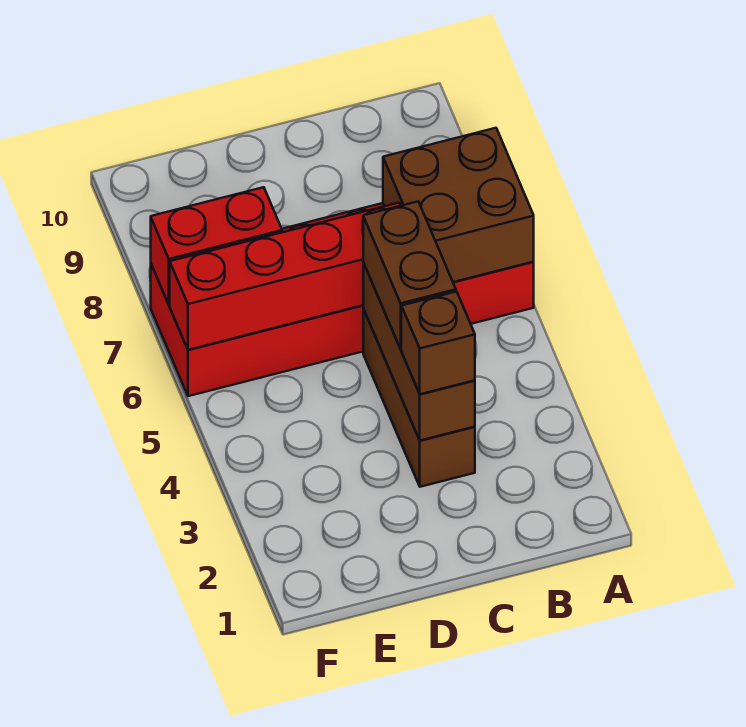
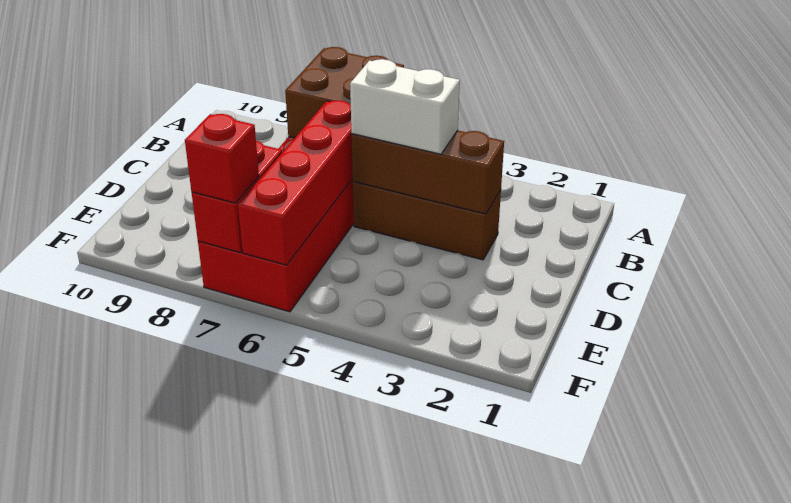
brown brick C3 level 3 -> none
brown brick C4:C5 level 3 -> white brick C4:C5 level 3
none -> red brick F7 level 3

